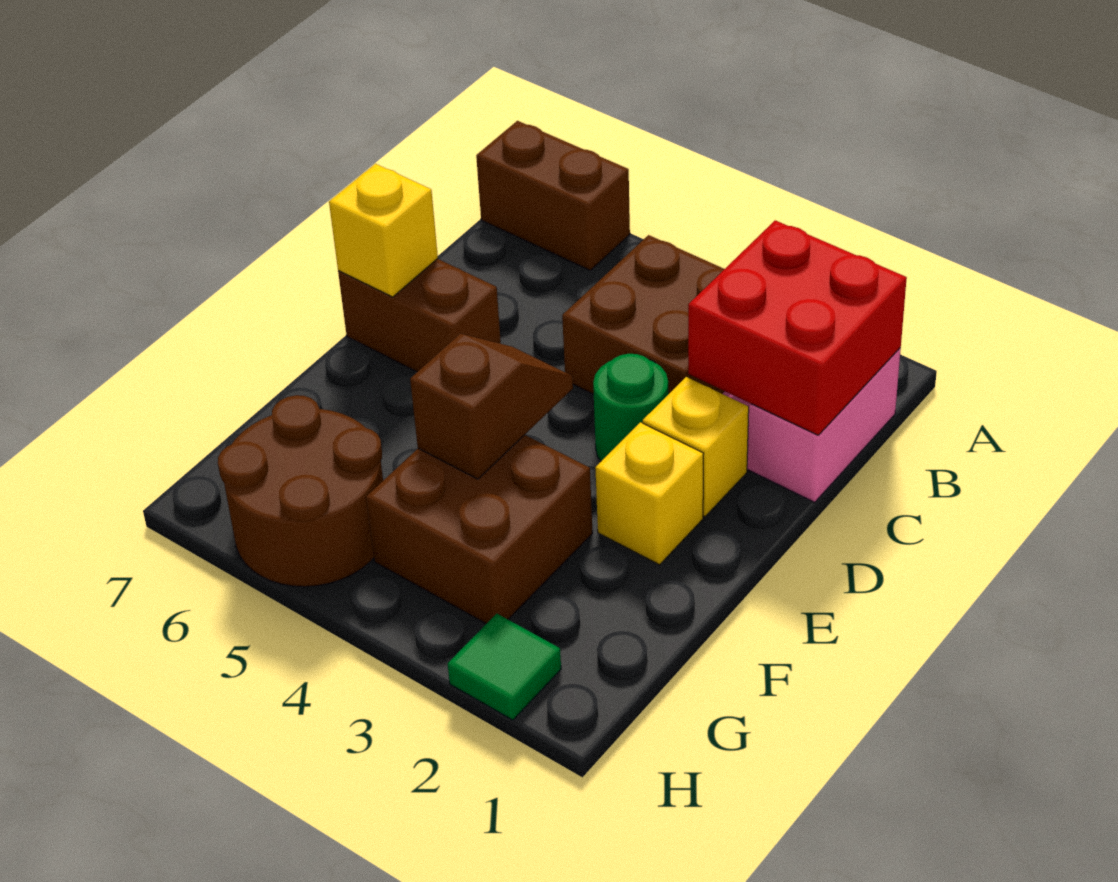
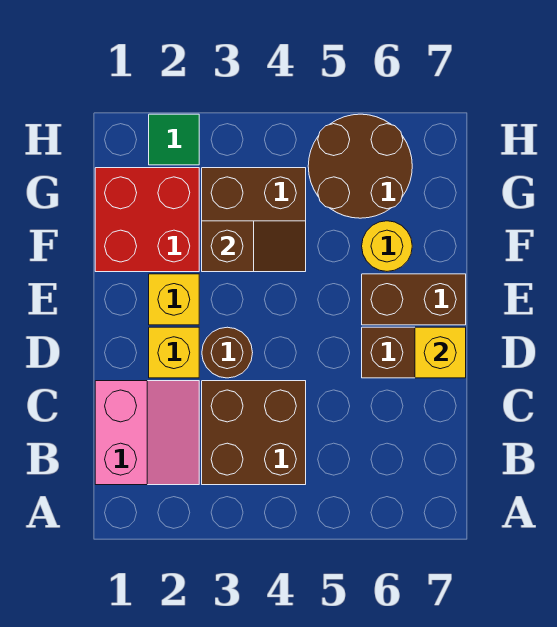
brown brick A6:A7 level 1 -> brown brick E6:E7 level 1
red brick B1:C2 level 2 -> red brick F1:G2 level 1
green round brick D3 level 1 -> brown round brick D3 level 1
brown slope E4:F4 level 2 top F -> brown slope F3:F4 level 2 top 3
none -> yellow round brick F6 level 1

